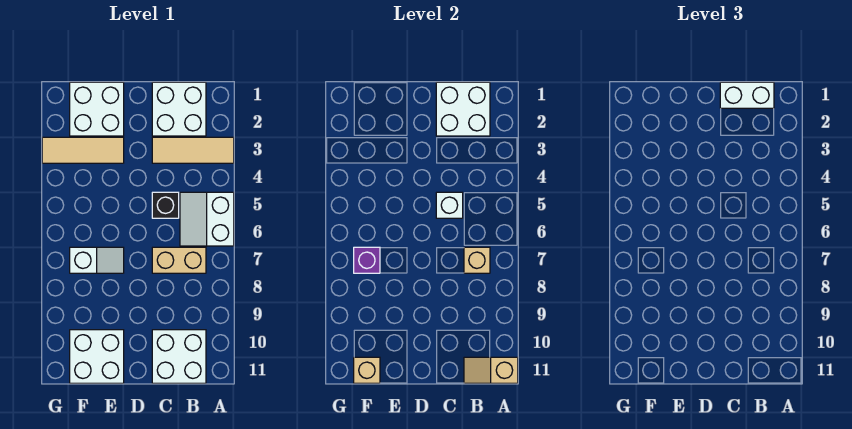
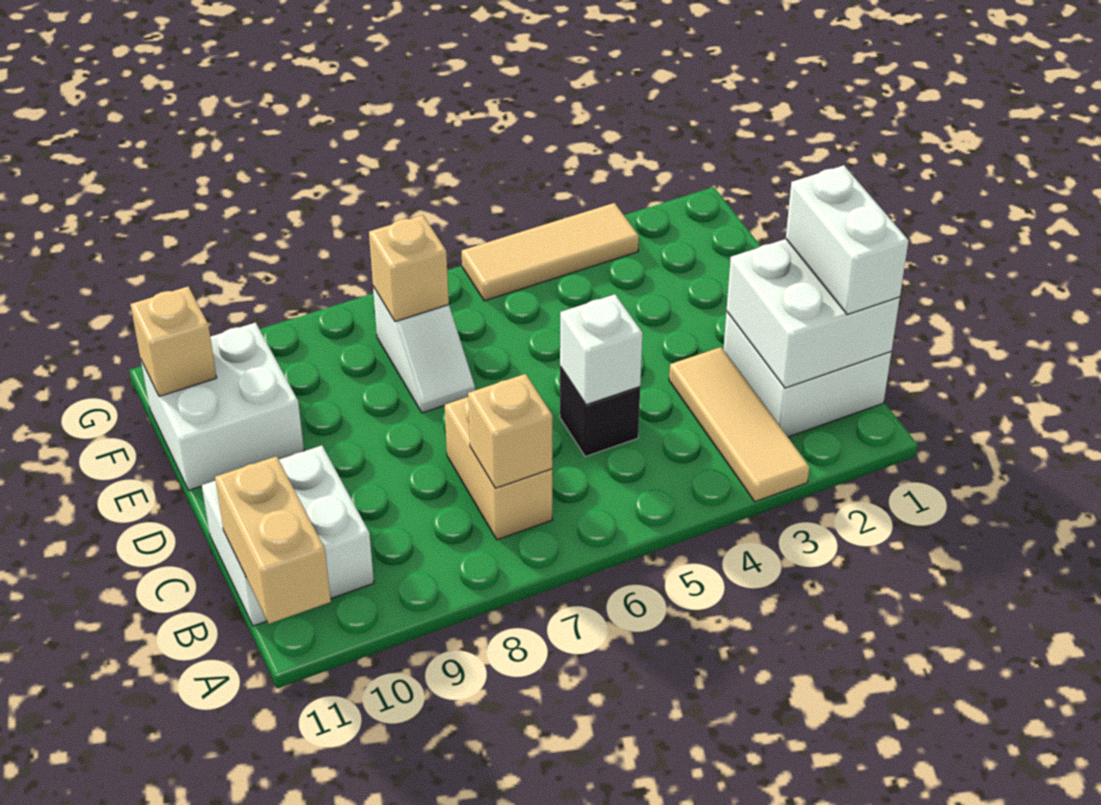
white slope A5:B6 level 1 top A -> none
tan slope A11:B11 level 2 top A -> tan brick A11:B11 level 2
white brick E1:F2 level 1 -> none
tan tile E3:G3 level 1 -> tan tile G3:G5 level 1
purple brick F7 level 2 -> tan brick F7 level 2

